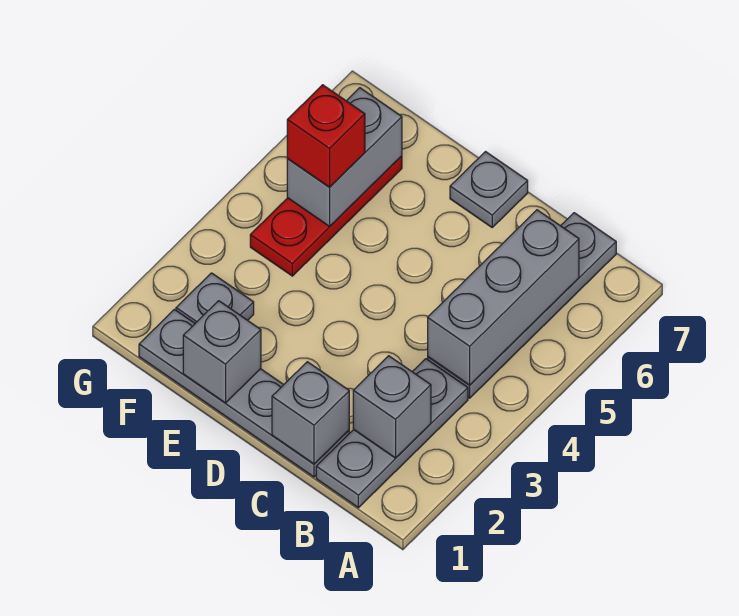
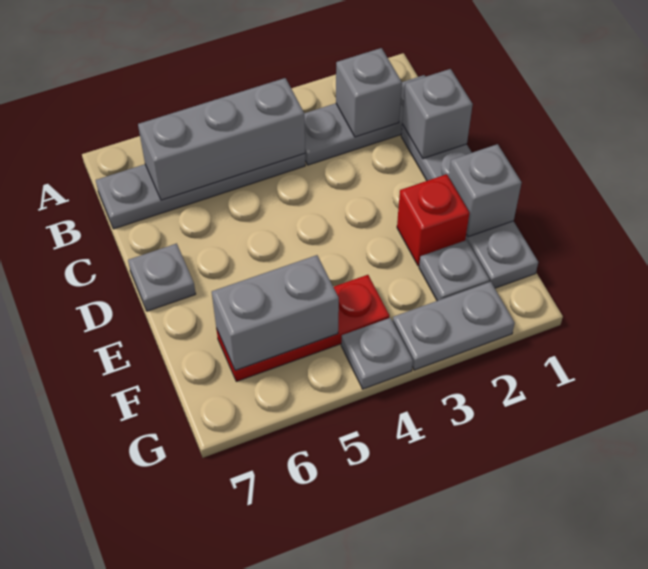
red brick F5 level 3 -> red brick E2 level 1
none -> grey plate G2:G3 level 1
none -> grey plate G4 level 1

